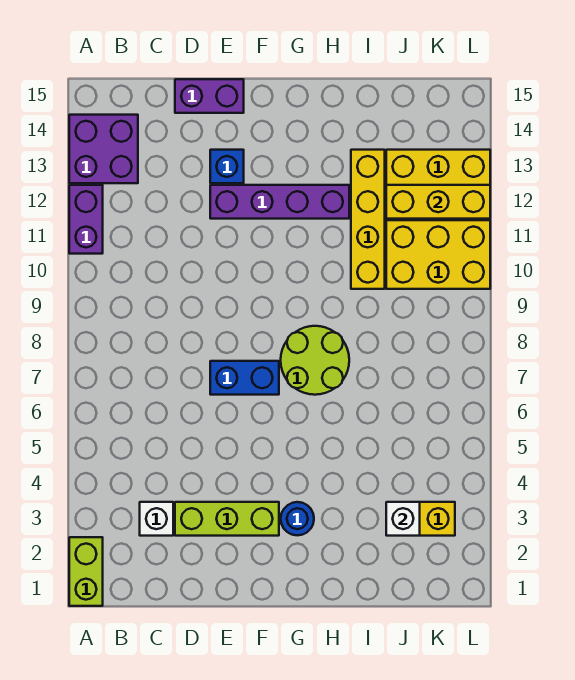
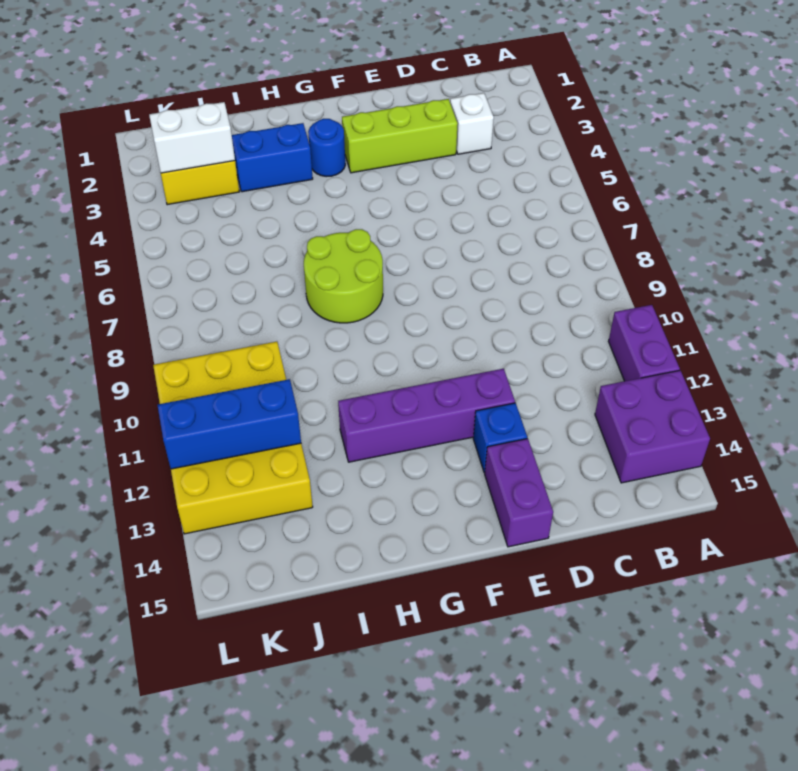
lime brick A1:A2 level 1 -> none
purple brick D15:E15 level 1 -> purple brick E14:E15 level 1
blue brick E7:F7 level 1 -> blue brick H3:I3 level 1
yellow brick I10:I13 level 1 -> none
white brick J3 level 2 -> white brick J3:K3 level 2
yellow brick J12:L12 level 2 -> blue brick J12:L12 level 2

